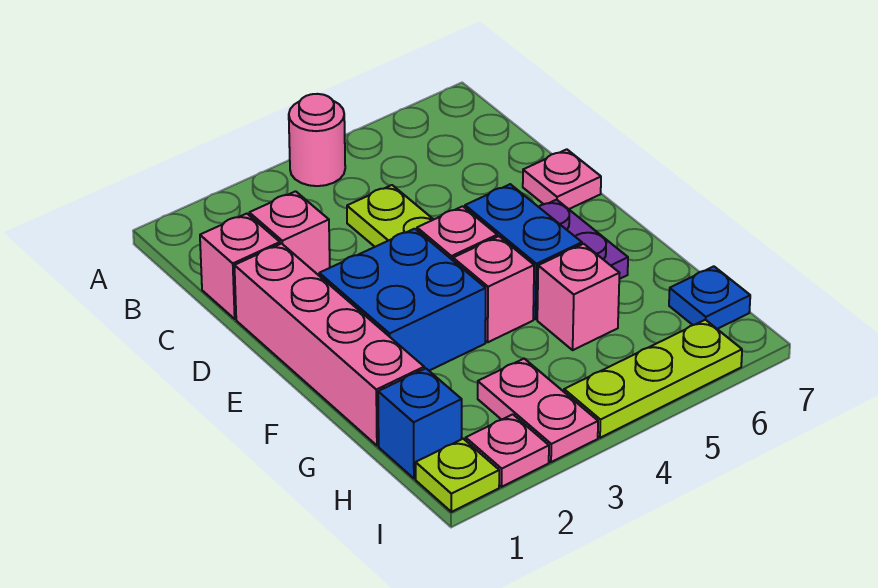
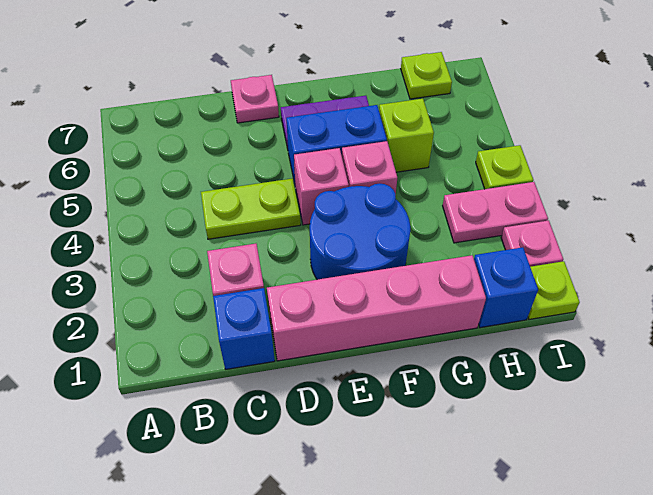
pink round brick A4 level 1 -> none
pink brick C1 level 1 -> blue brick C1 level 1
blue brick E2:F3 level 1 -> blue round brick E2:F3 level 1
pink brick G5 level 1 -> lime brick G5 level 1
blue plate H7 level 1 -> lime plate H7 level 1
lime plate I4:I6 level 1 -> lime plate I4 level 1

